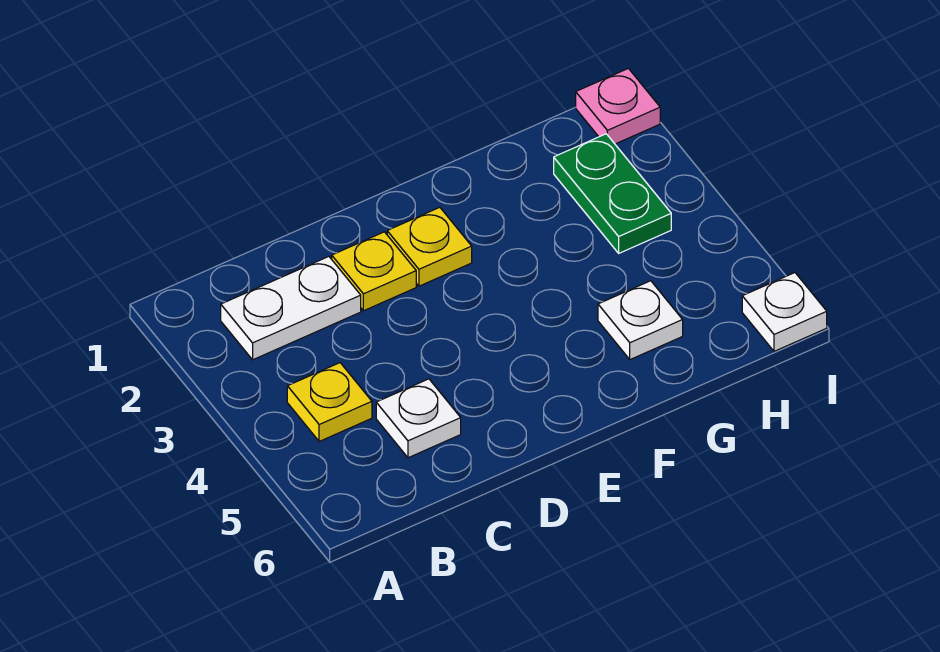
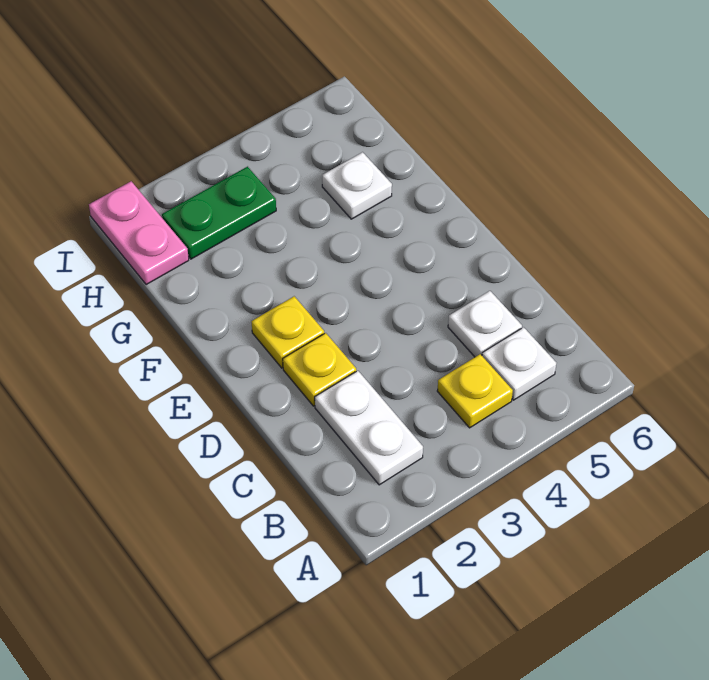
pink plate I1 level 1 -> pink plate H1:I1 level 1
white plate I6 level 1 -> white plate B5 level 1

